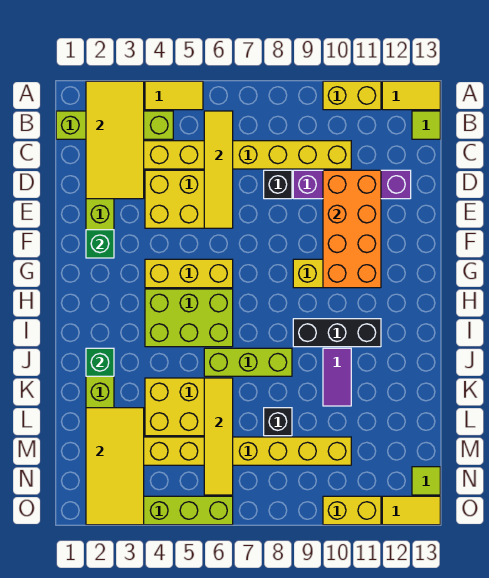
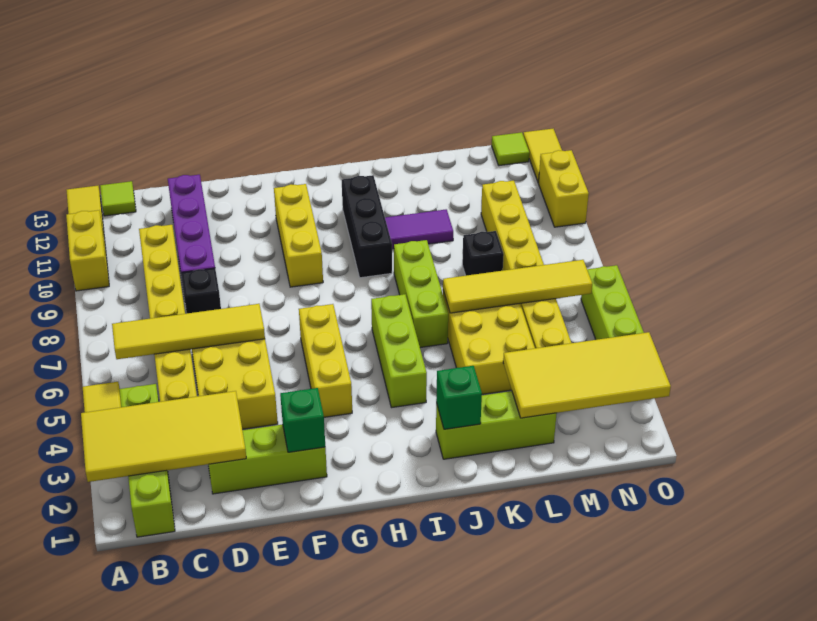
orange brick D10:G11 level 2 -> none
lime brick H4:I6 level 1 -> lime brick I4:I6 level 1

